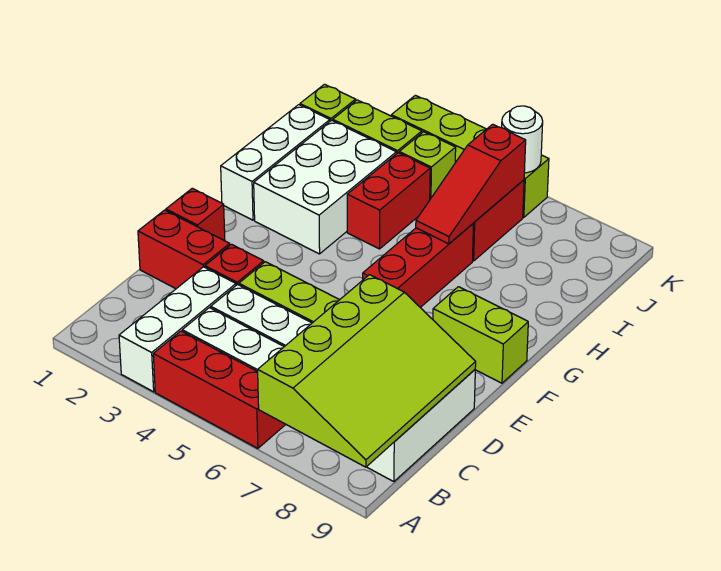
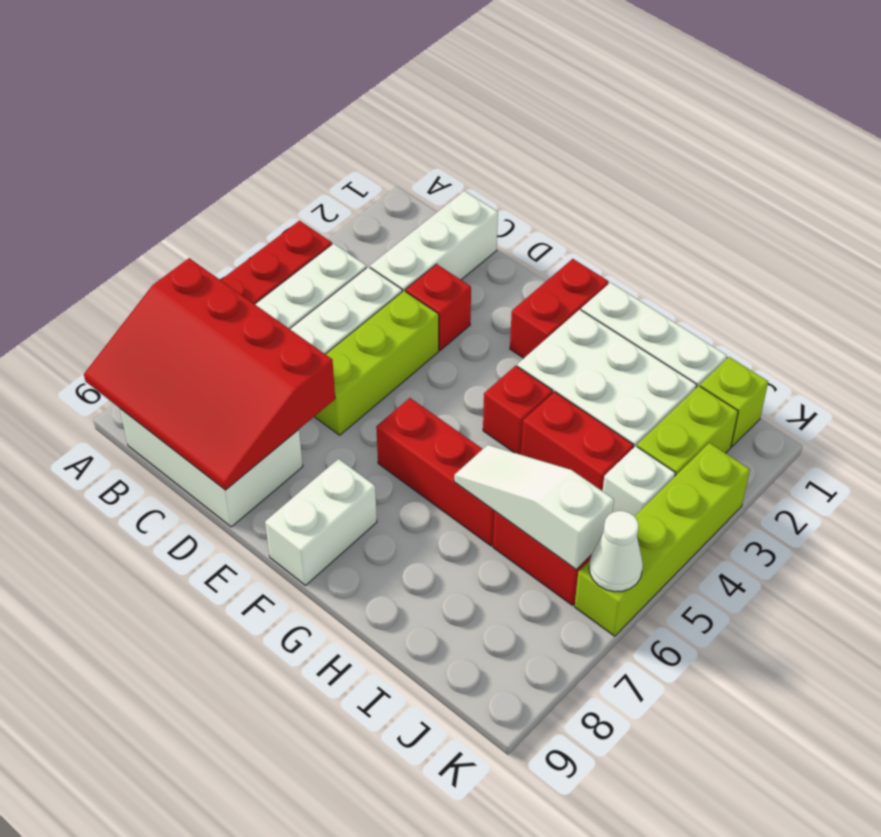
white brick A3:C3 level 1 -> white brick C1:C3 level 1
lime slope A7:D9 level 2 top 7 -> red slope A7:D9 level 2 top 7
red brick D1:D2 level 1 -> red brick F1:F2 level 1
red brick E1 level 1 -> red brick G4 level 1
lime brick F8:F9 level 1 -> white brick F8:F9 level 1
red slope H6:J6 level 2 top J -> white slope H6:J6 level 2 top J
lime brick J4 level 1 -> white brick J4 level 1
white round brick K6 level 2 -> white cone K6 level 2

